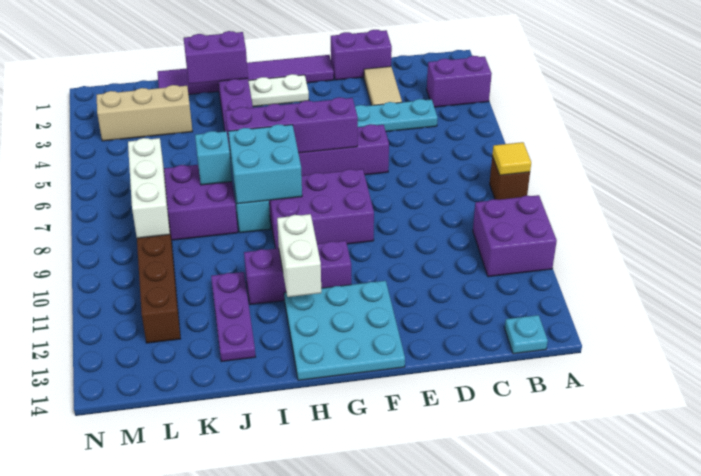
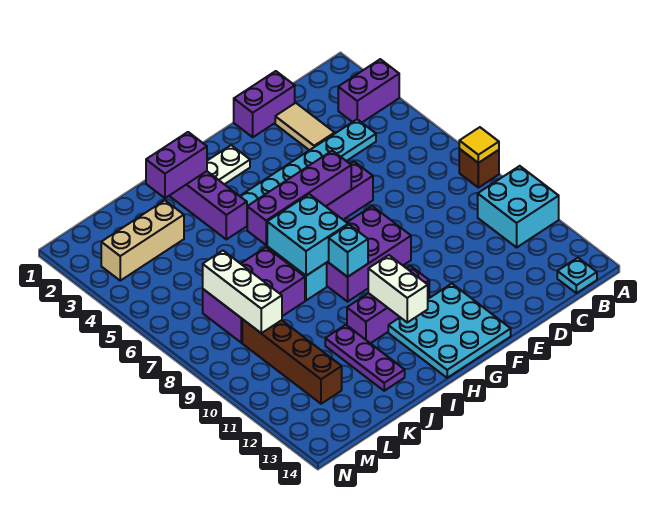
purple brick A10:B11 level 1 -> cyan brick A10:B11 level 1
purple tile F1:K1 level 1 -> none
cyan brick J7 level 2 -> cyan brick H9 level 2

